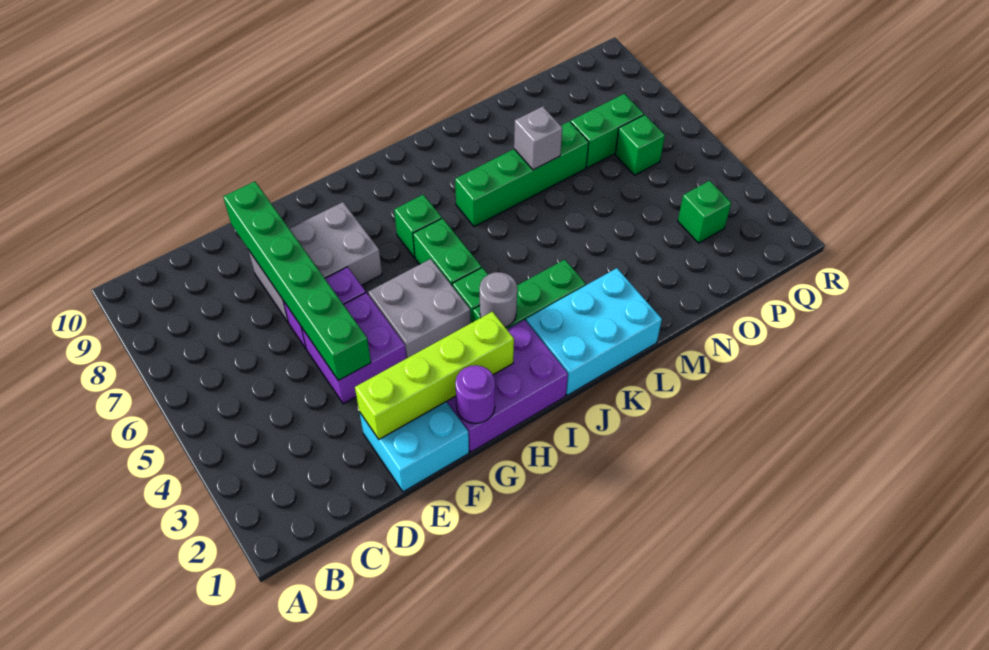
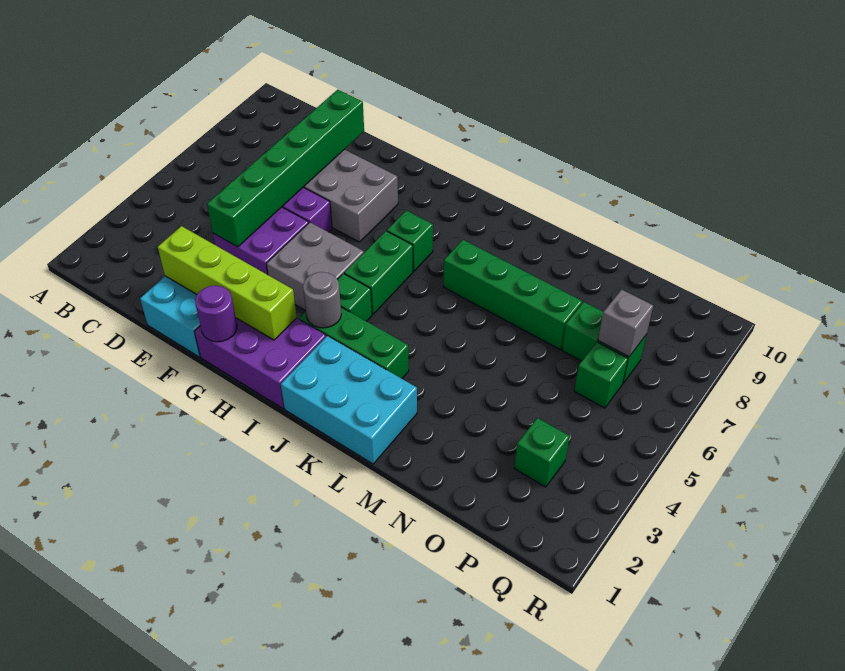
grey brick M7 level 2 -> grey brick P7 level 2

